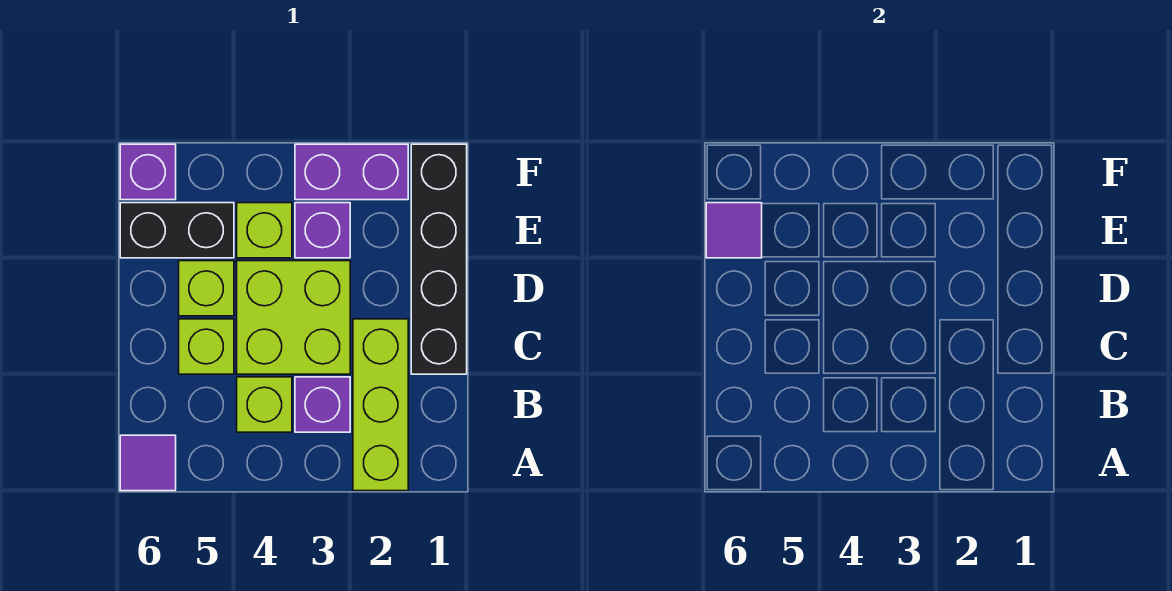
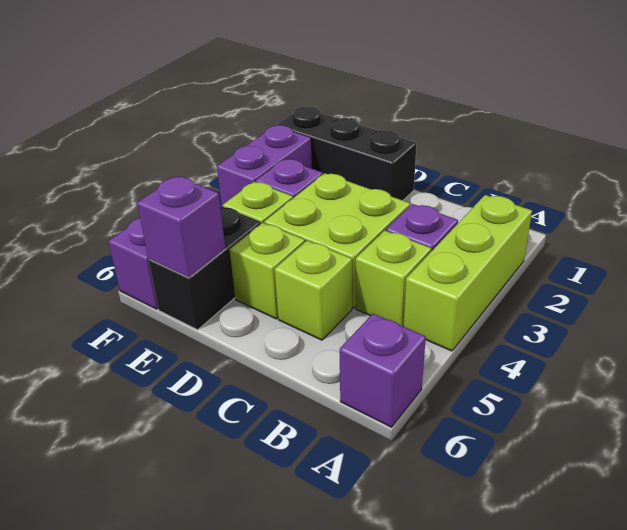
lime brick A2:C2 level 1 -> lime brick A2:A4 level 1
purple tile A6 level 1 -> purple brick A6 level 1
black brick C1:F1 level 1 -> black brick D1:F1 level 1
purple tile E6 level 2 -> purple brick E6 level 2

